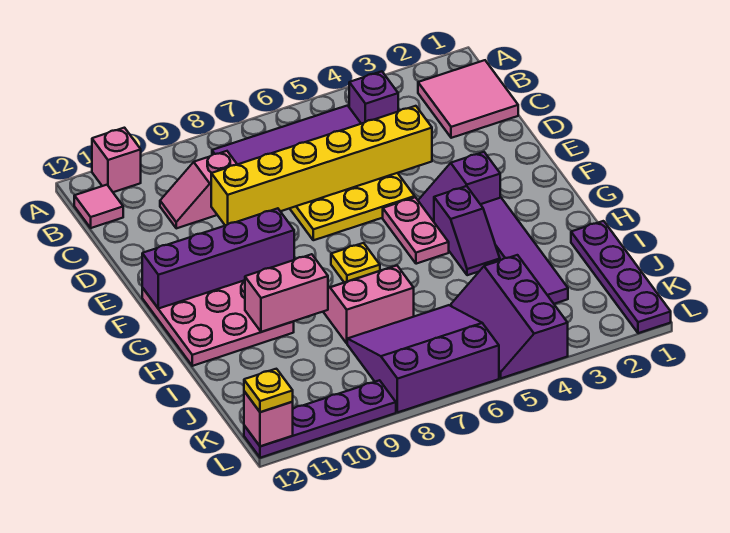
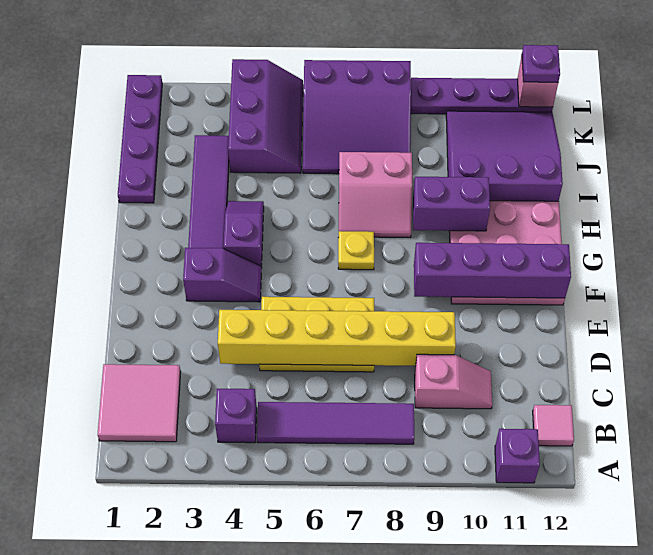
pink brick A11 level 1 -> purple brick A11 level 1
pink plate F5:G5 level 1 -> none
pink brick H9:H10 level 2 -> purple brick H9:H10 level 2
none -> purple slope I10:K12 level 1 top I
yellow plate L12 level 3 -> purple plate L12 level 3

